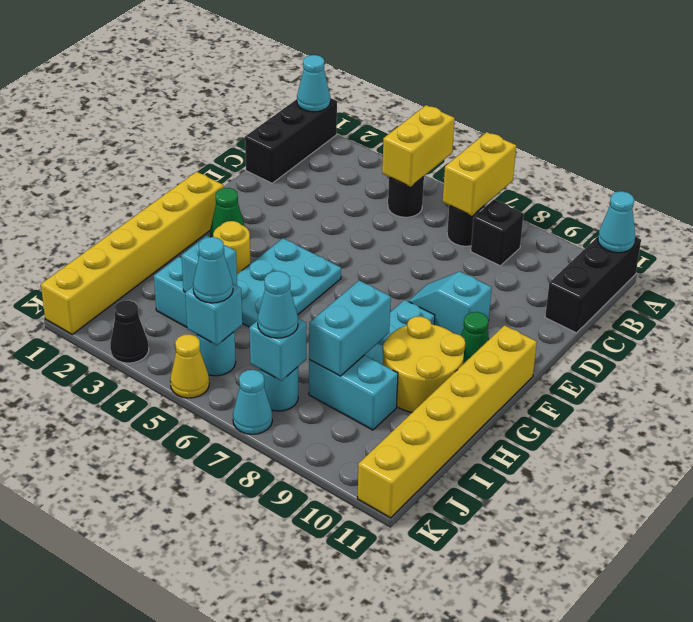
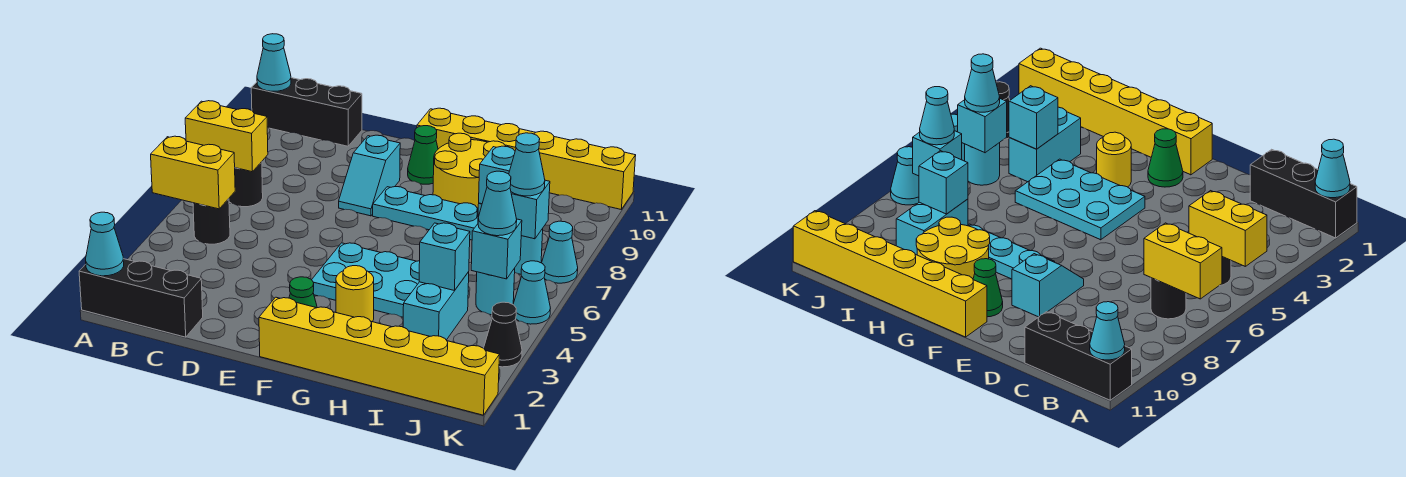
black brick B8 level 1 -> none
cyan brick H8:I8 level 2 -> cyan brick I8 level 2
yellow cone K5 level 1 -> cyan cone K5 level 1

